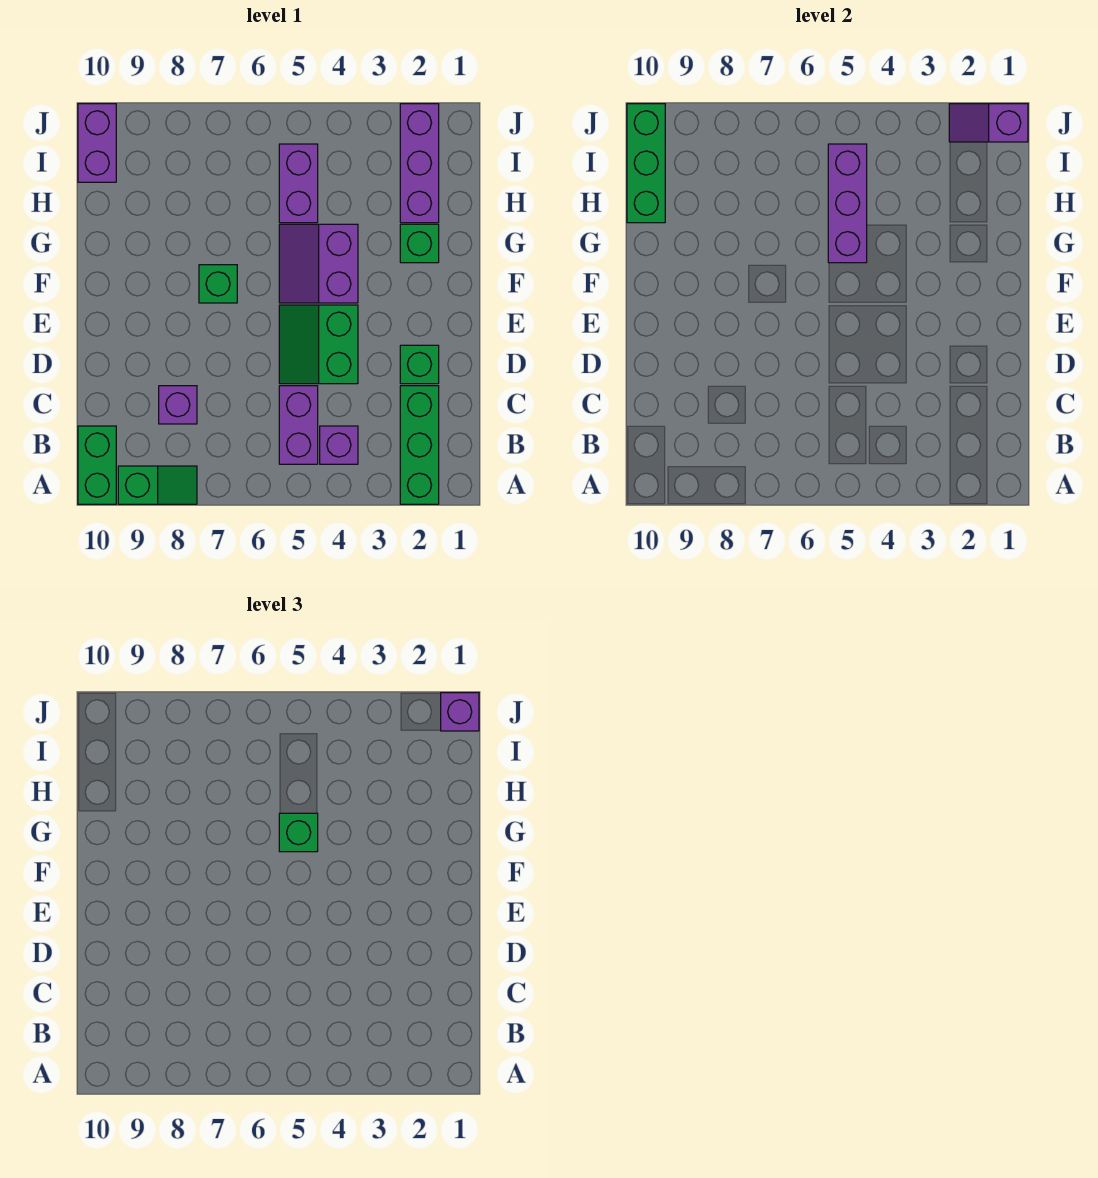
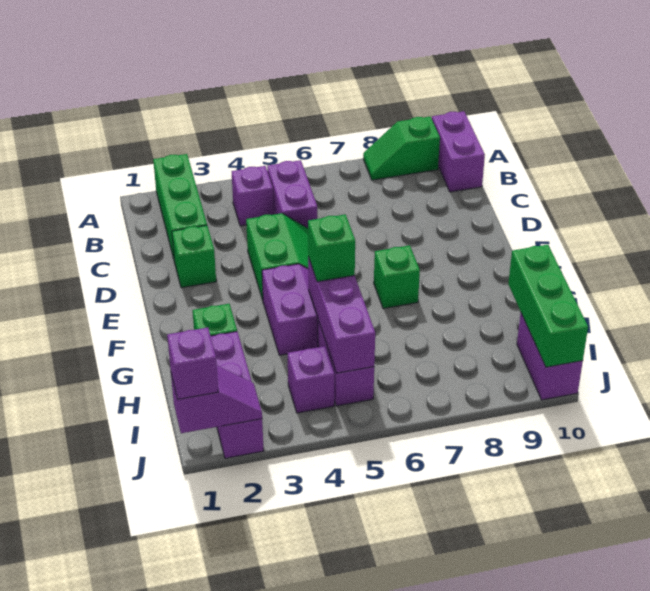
green brick A10:B10 level 1 -> purple brick A10:B10 level 1
purple brick C8 level 1 -> purple brick I4 level 1

